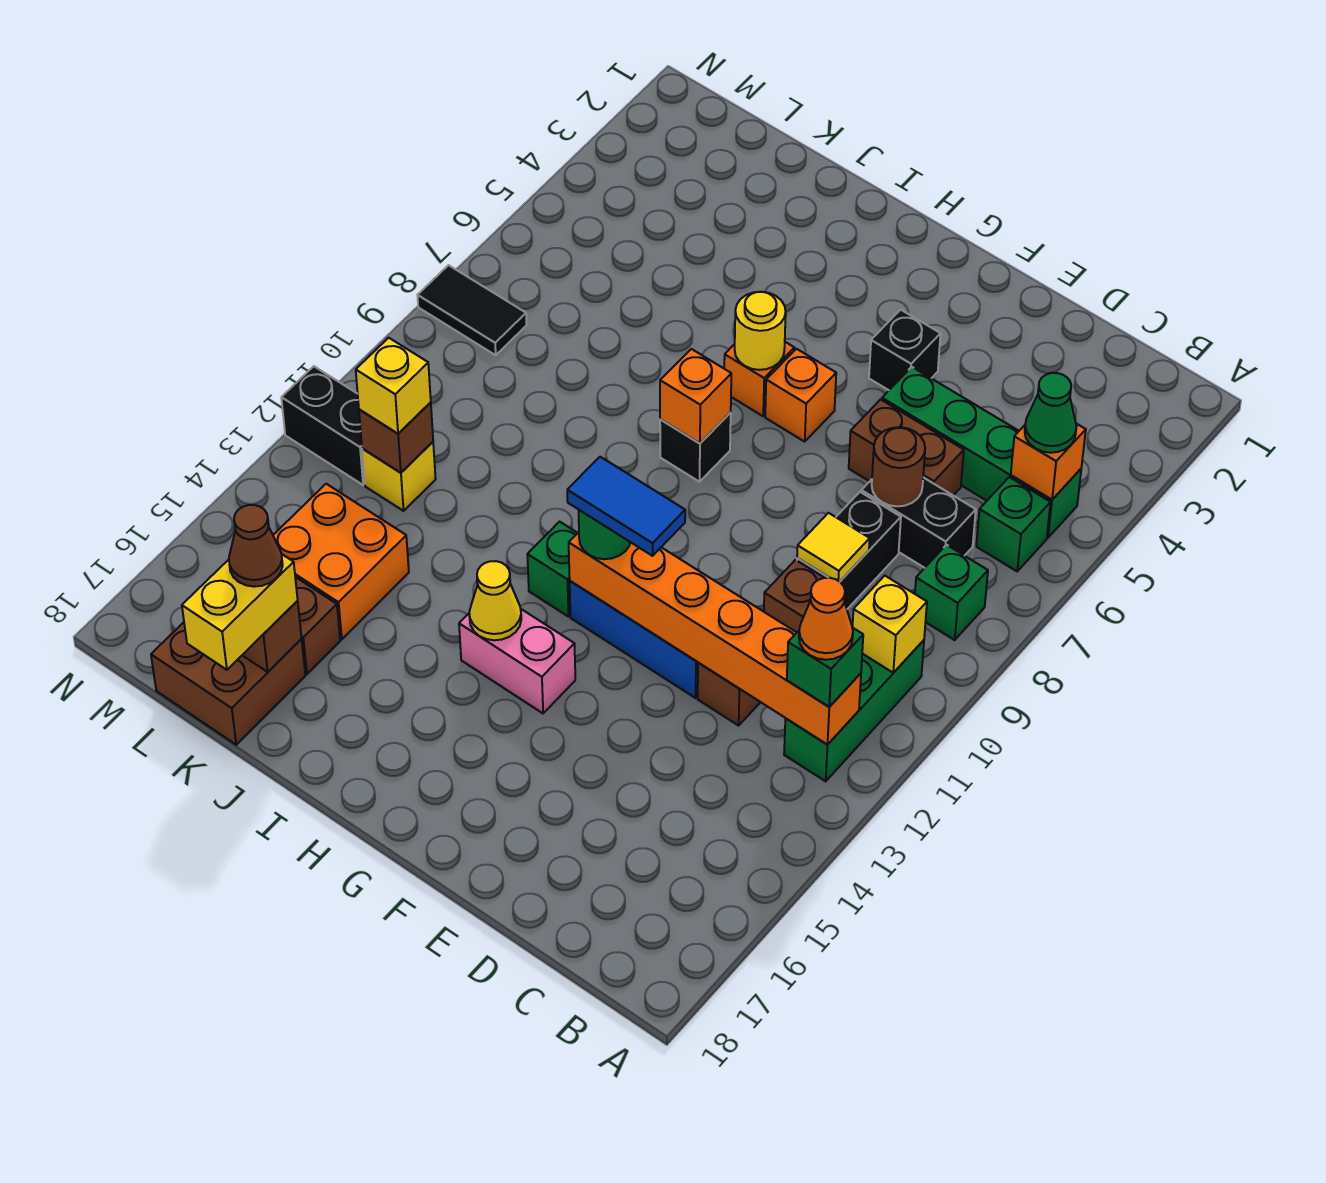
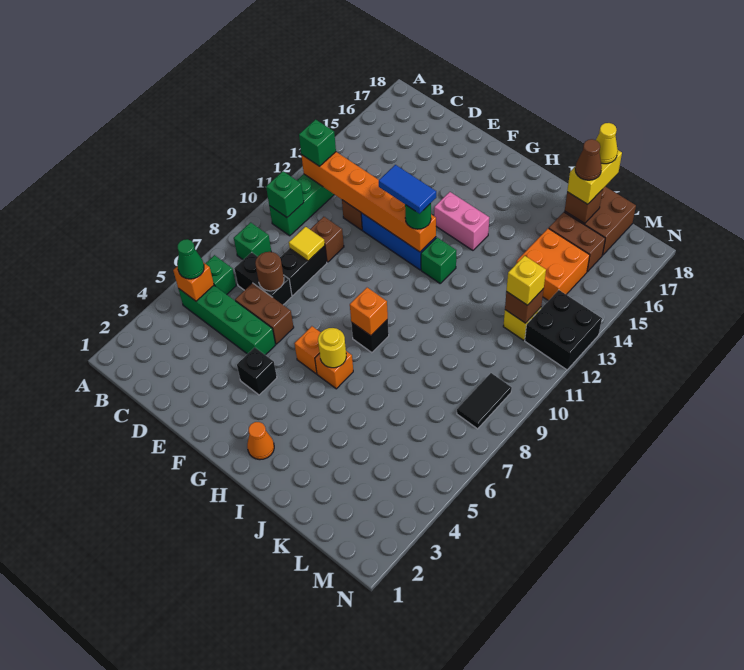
yellow brick B10 level 2 -> green brick B10 level 2
orange cone B12 level 4 -> orange cone H2 level 1
yellow cone H14 level 2 -> yellow cone K18 level 4
black tile M8:N8 level 1 -> black tile M8:M9 level 1
black brick M12:N12 level 1 -> black brick M12:N13 level 1

